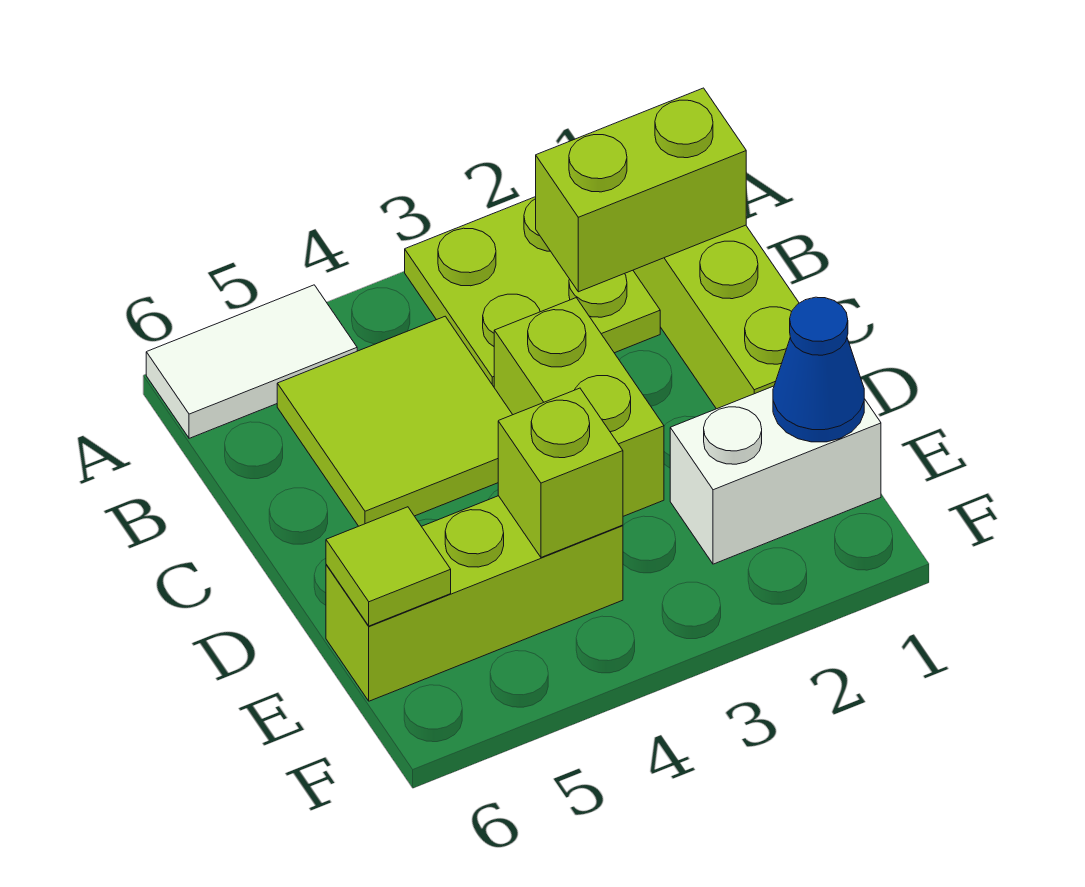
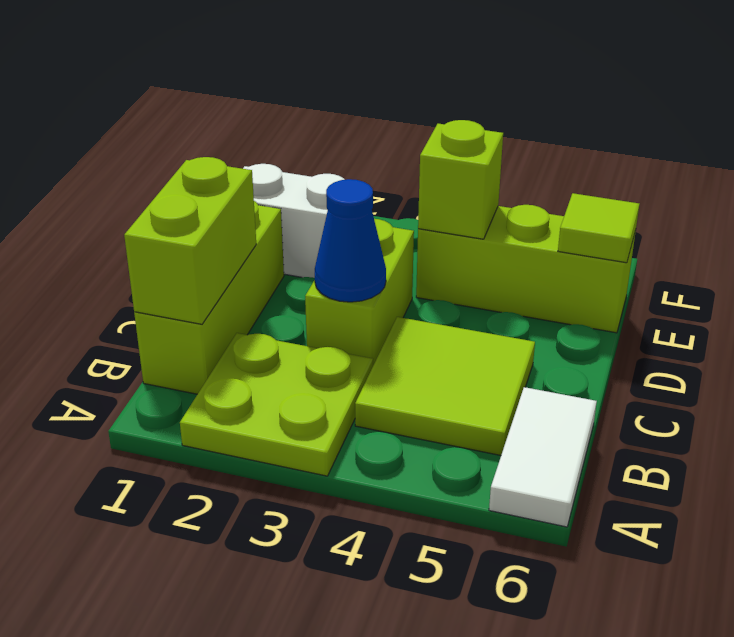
white tile A5:A6 level 1 -> white tile A6:B6 level 1
lime brick B1:B2 level 2 -> lime brick B1:C1 level 2
blue cone E1 level 2 -> blue cone C3 level 2

